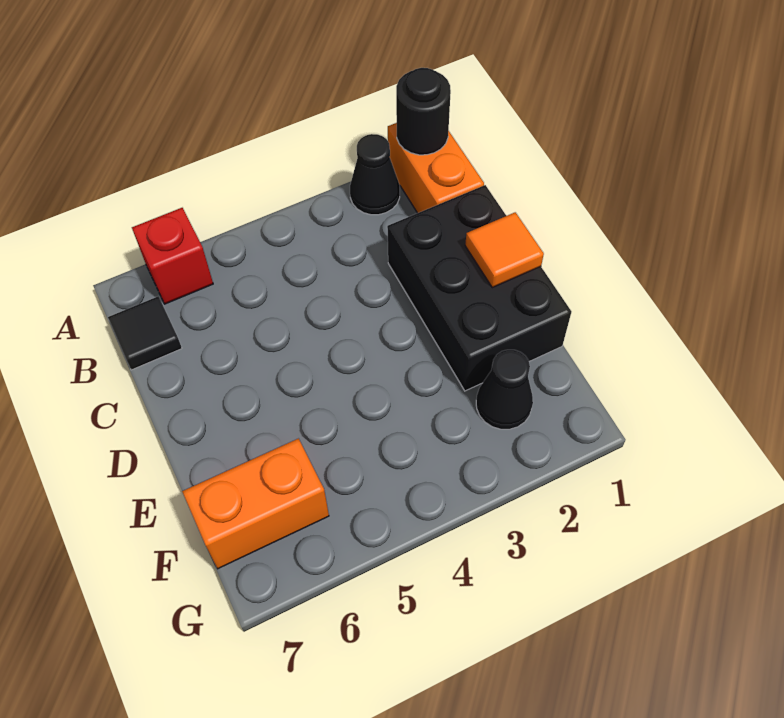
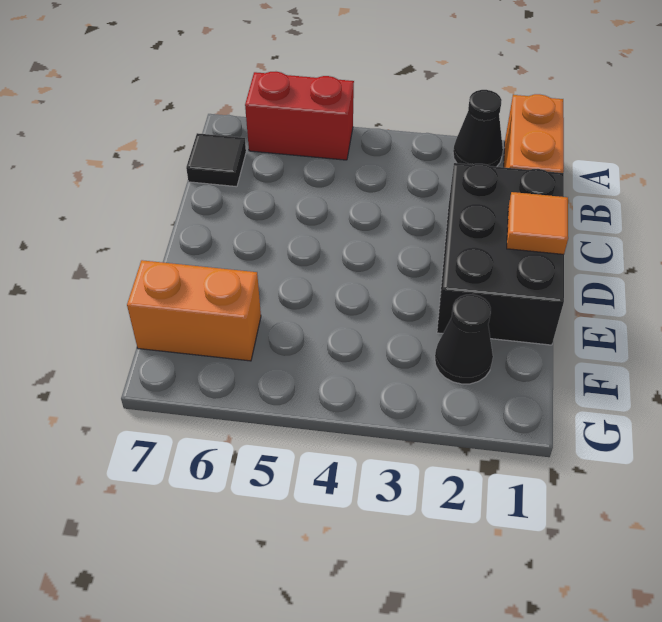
black round brick A1 level 2 -> none
red brick A6 level 1 -> red brick A5:A6 level 1

